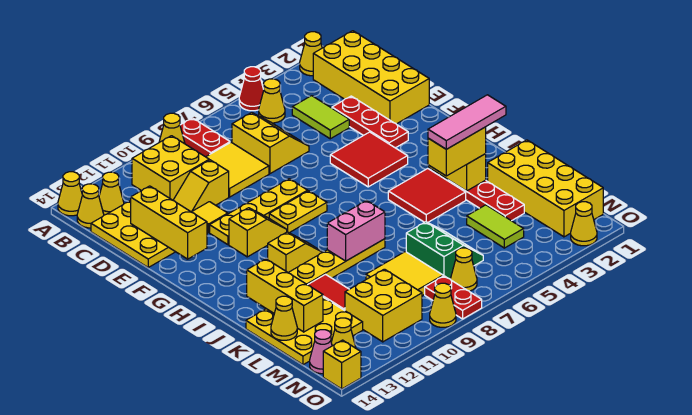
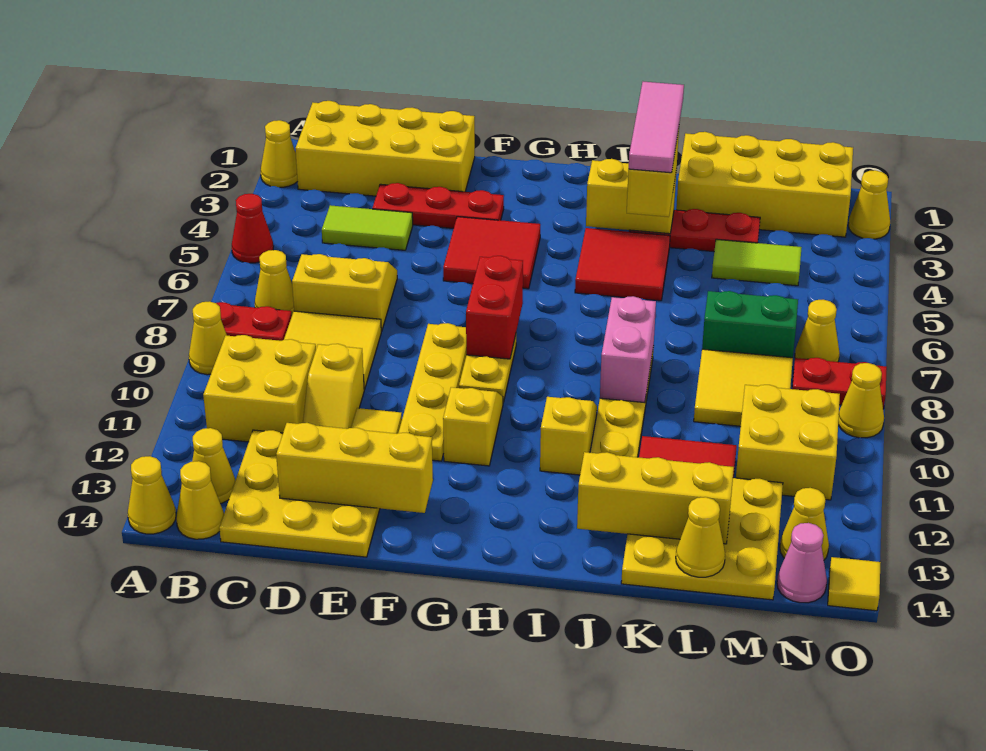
yellow cone B5 level 1 -> yellow cone B7 level 1
none -> red brick G7:G8 level 2
yellow brick O14 level 1 -> yellow tile O14 level 1

